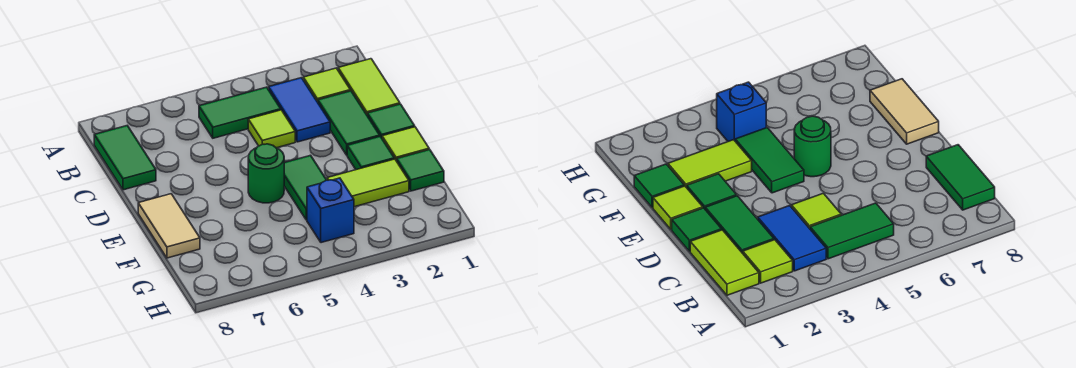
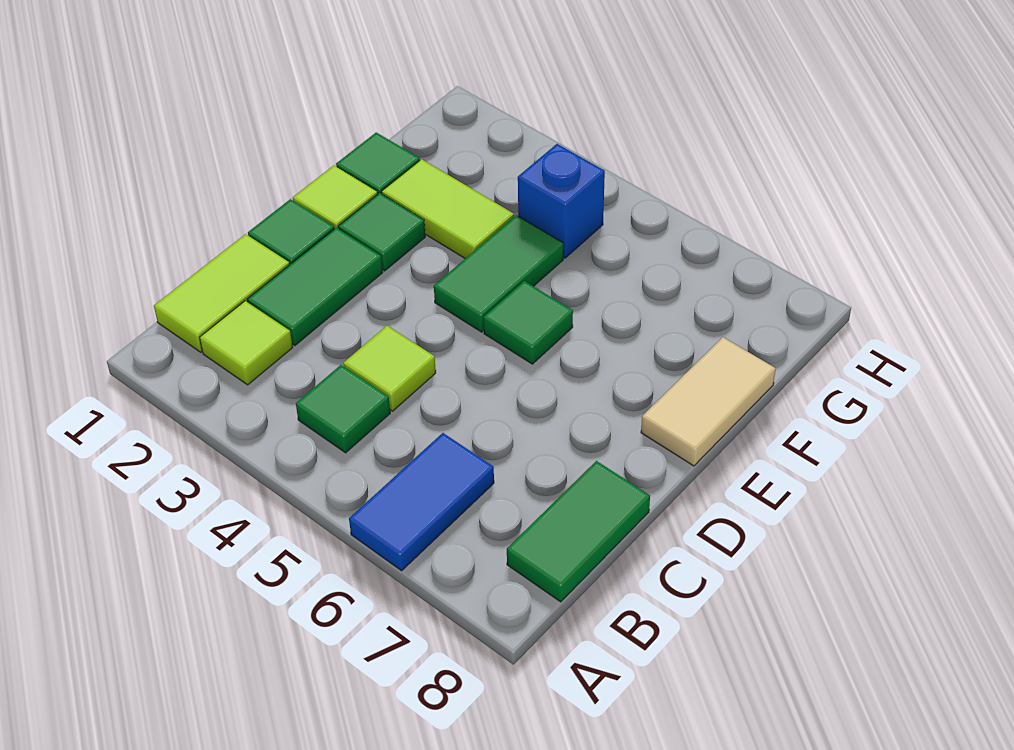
blue tile B3:C3 level 1 -> blue tile A6:B6 level 1
green tile B4:B5 level 1 -> green tile B4 level 1
green round brick E5 level 1 -> green tile E5 level 1

